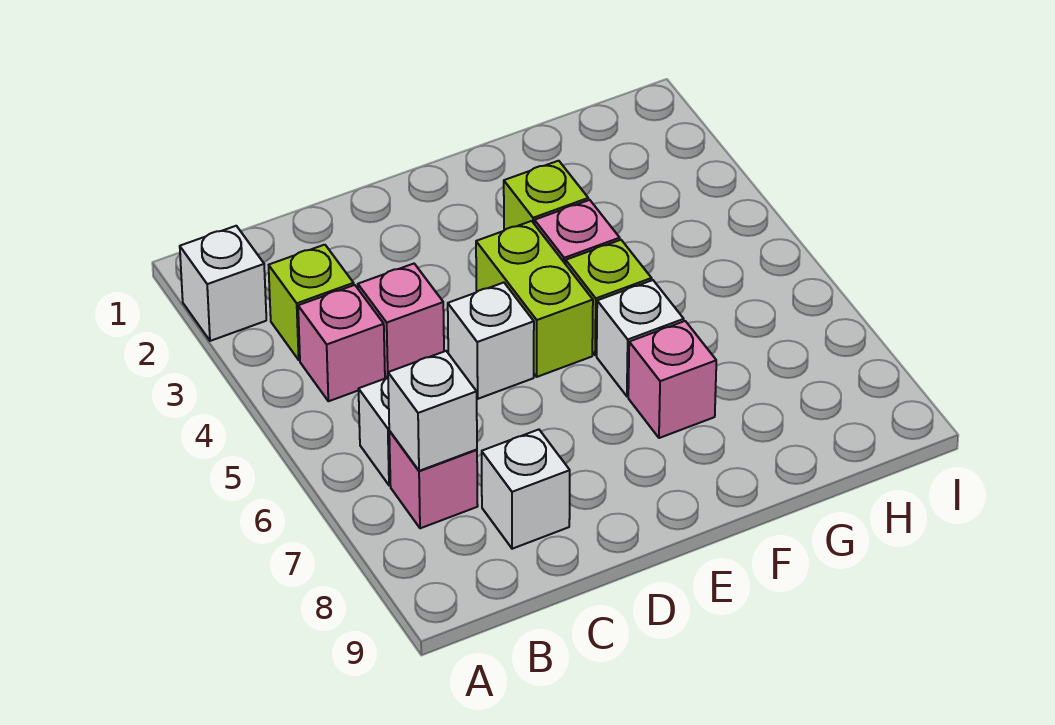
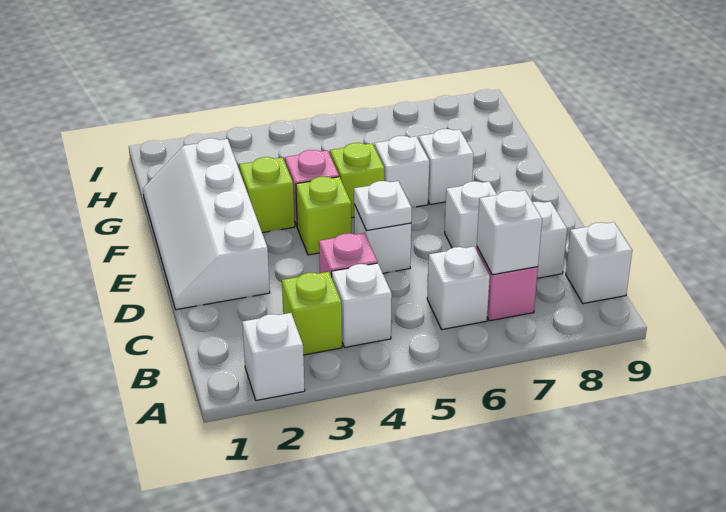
pink brick B4 level 1 -> white brick B4 level 1
none -> white brick B9 level 1
none -> white slope D1:G2 level 1 top 2
none -> white plate D5 level 2
none -> white brick D7 level 1
lime brick E4:E5 level 1 -> lime brick E4 level 1
pink brick F7 level 1 -> white brick F7 level 1

